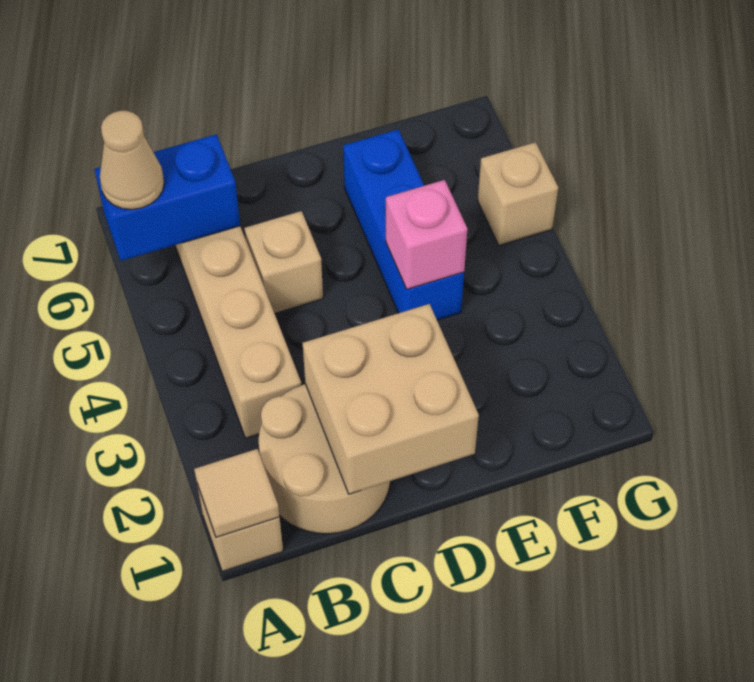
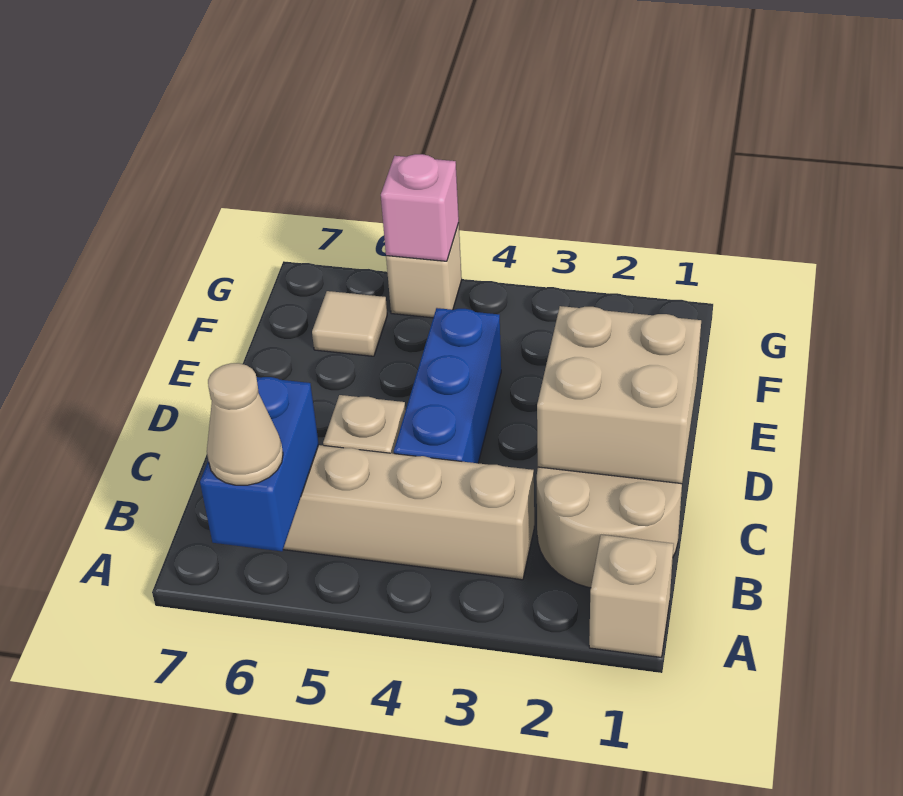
tan tile A1 level 2 -> tan tile F6 level 1
blue brick E4:E6 level 1 -> blue brick C4:E4 level 1
pink brick E4 level 2 -> pink brick G5 level 2

